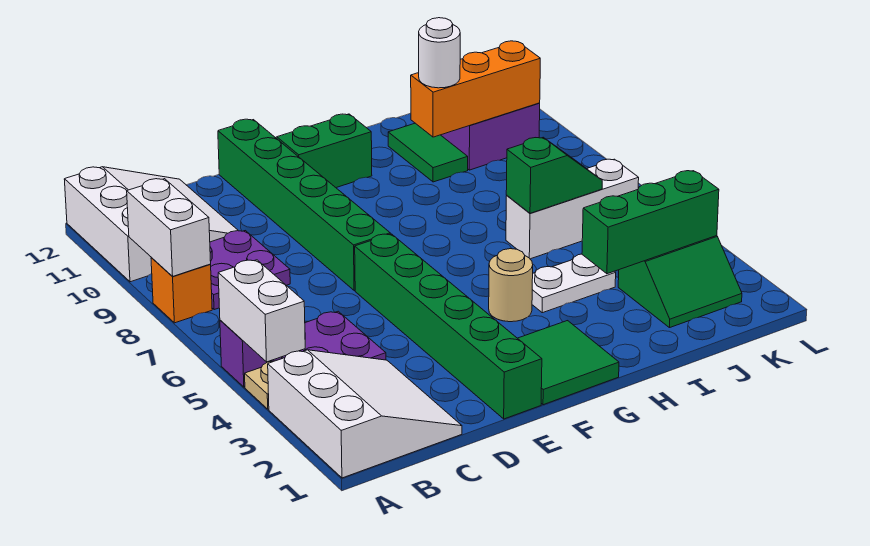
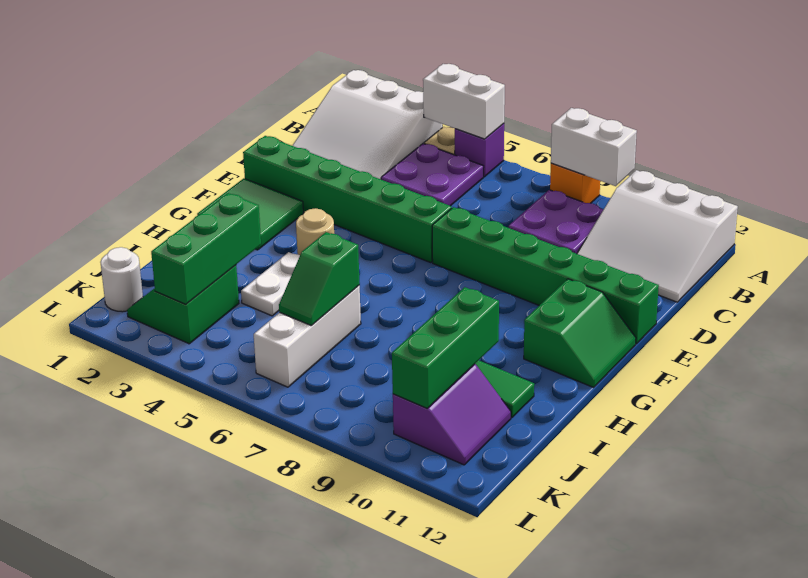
orange brick I10:K10 level 2 -> green brick I10:K10 level 2
white round brick I10 level 3 -> white round brick K1 level 1

